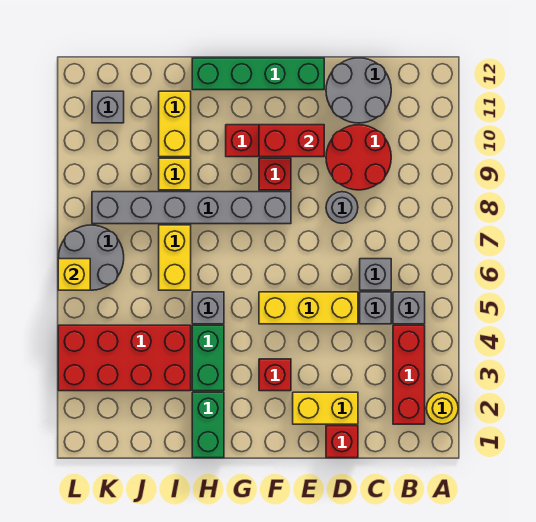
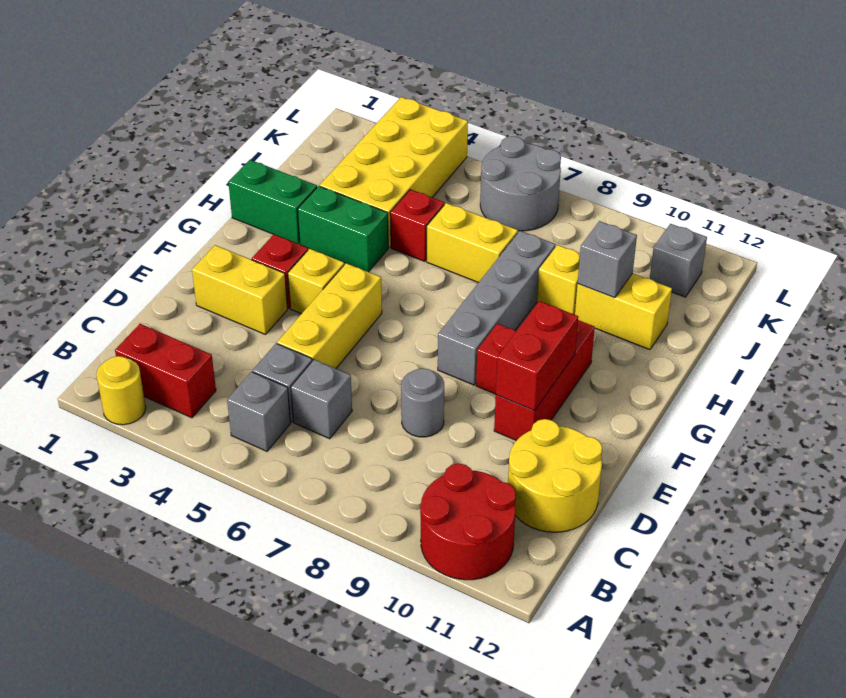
red brick B2:B4 level 1 -> red brick B2:B3 level 1
red round brick C9:D10 level 1 -> red round brick A10:B11 level 1
grey round brick C11:D12 level 1 -> yellow round brick C11:D12 level 1
red brick D1 level 1 -> red brick I5 level 1
yellow brick D2:E2 level 1 -> yellow brick E2:E3 level 1
green brick E12:H12 level 1 -> none
grey brick F8:K8 level 1 -> grey brick F8:I8 level 1
grey brick H5 level 1 -> grey brick I10 level 2
red brick I3:L4 level 1 -> yellow brick I3:L4 level 1
yellow brick L6 level 2 -> yellow brick F4 level 1

